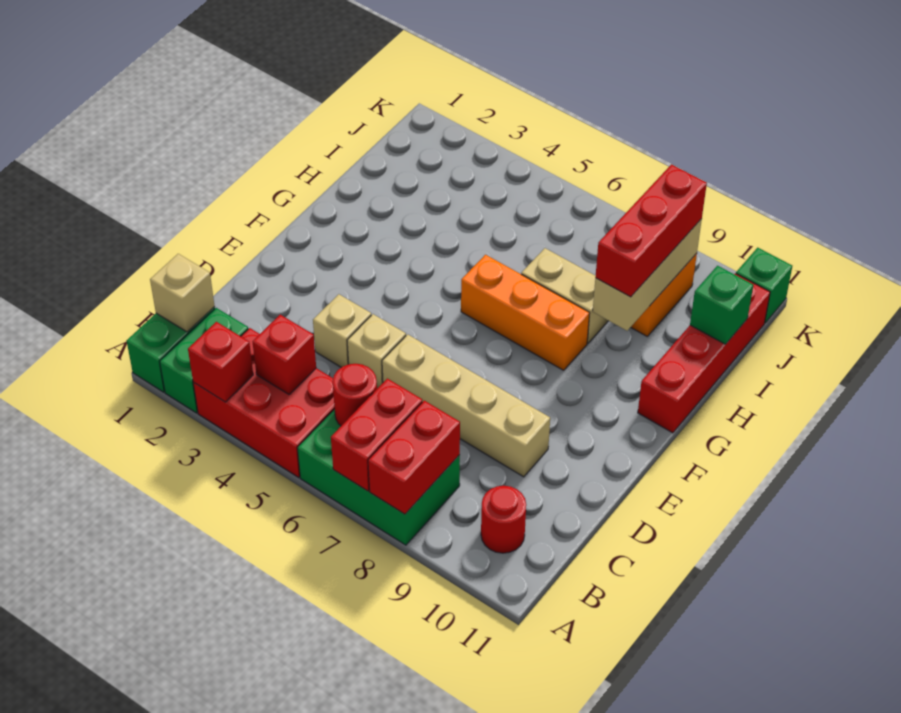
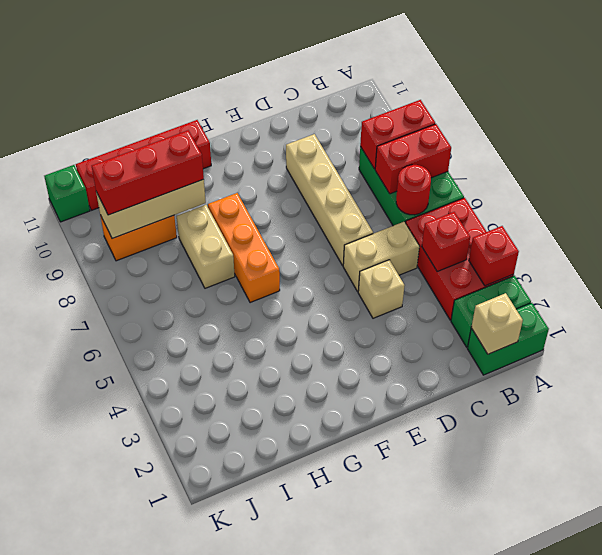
red round brick B10 level 1 -> none
tan brick D5 level 1 -> tan brick C5:D5 level 1
green brick I11 level 2 -> none

